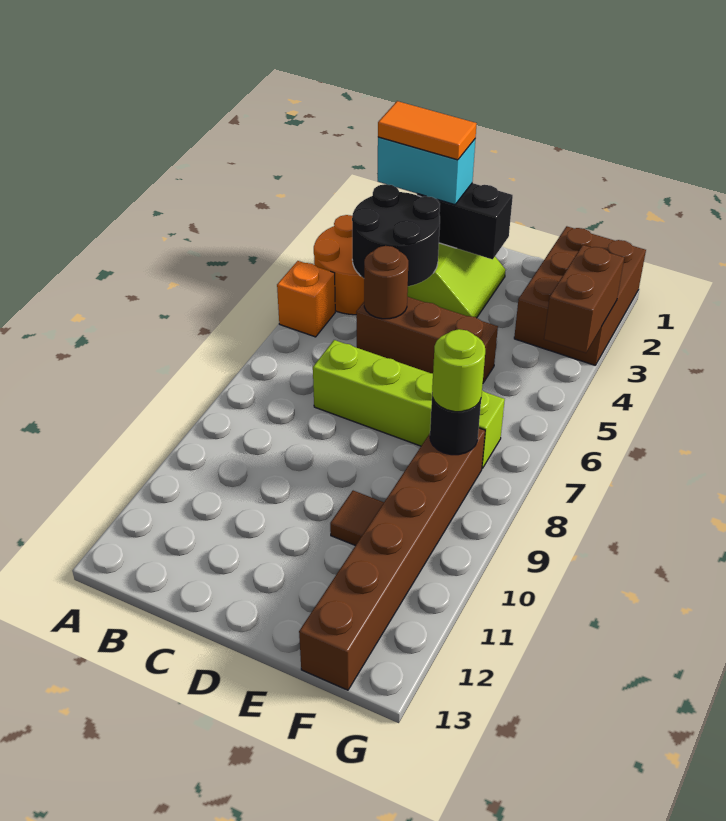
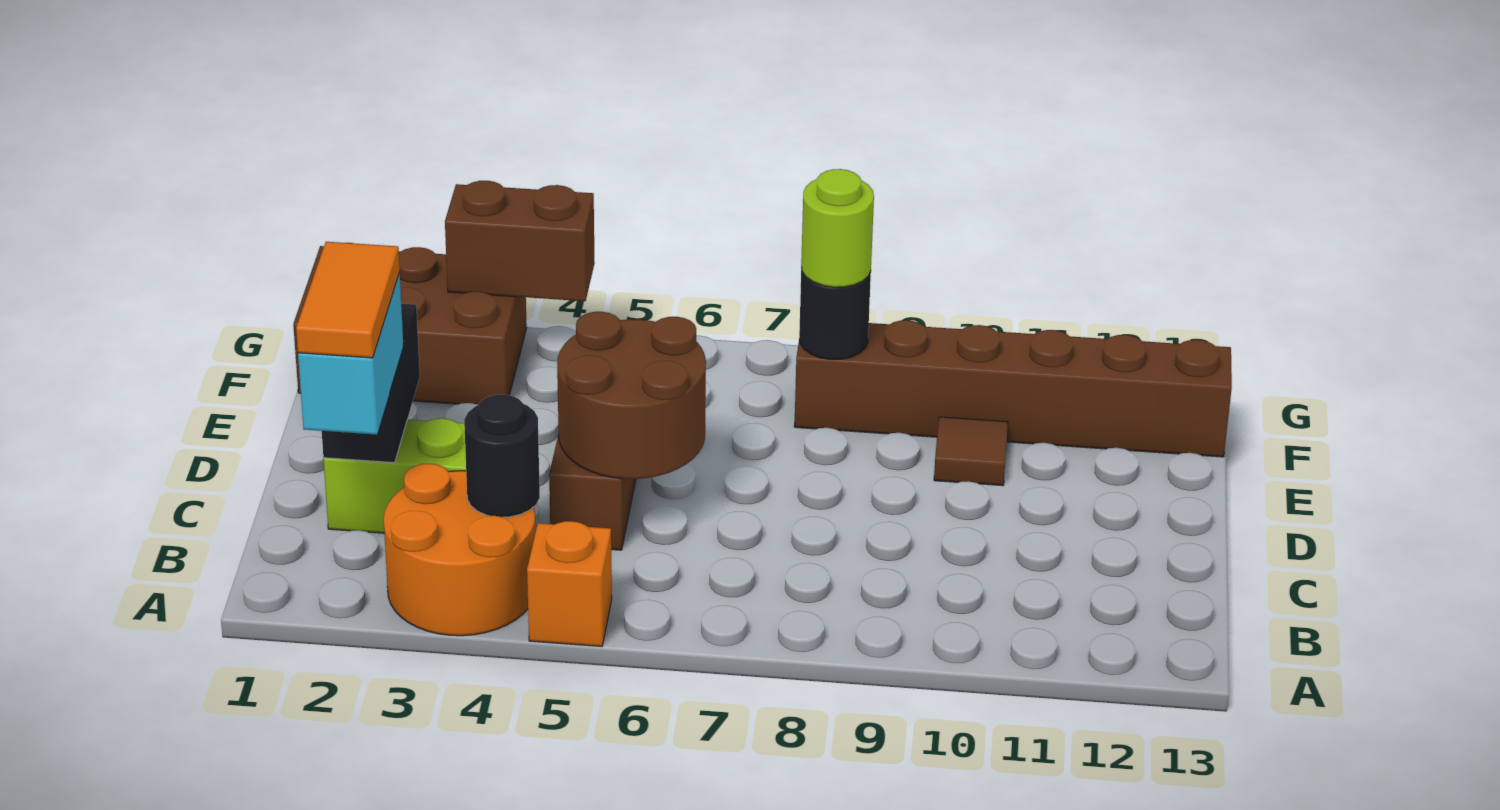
black round brick B3:C4 level 2 -> black round brick B4 level 2
brown round brick C5 level 2 -> brown round brick C5:D6 level 2
lime brick C7:F7 level 1 -> none

